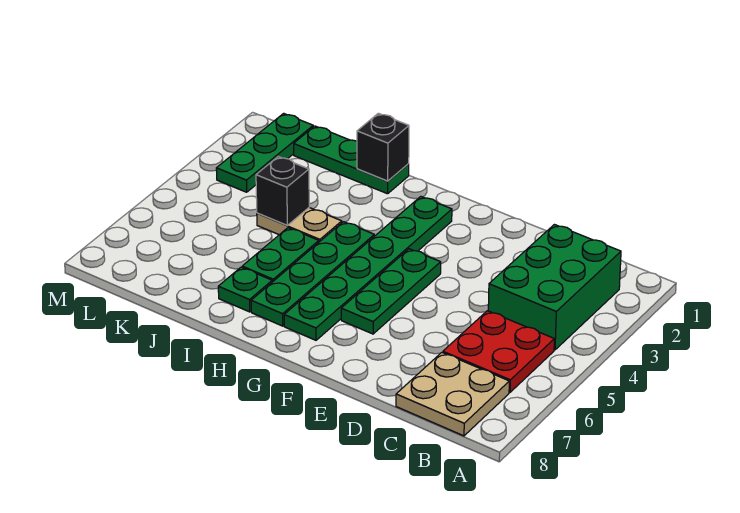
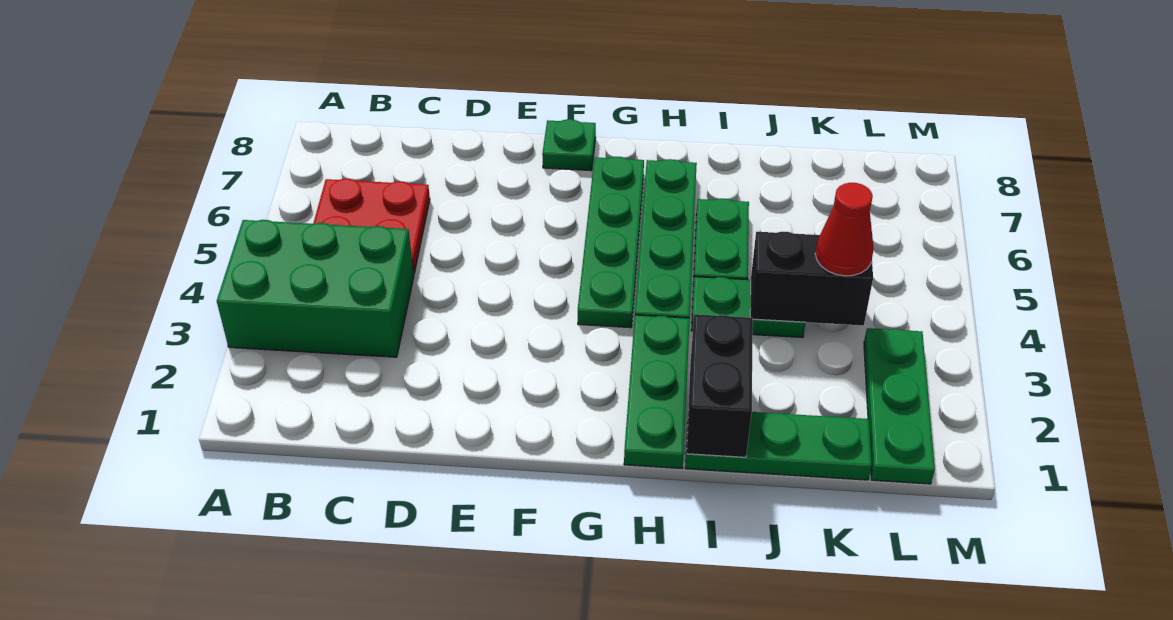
green brick B2:C4 level 1 -> green brick A3:C4 level 1
tan plate B7:C8 level 1 -> none
green plate F4:F6 level 1 -> green plate H1:H3 level 1
green plate G2:G7 level 1 -> green plate G4:G7 level 1
black brick I1 level 2 -> black brick I1:I2 level 2
tan plate I4:J4 level 1 -> green plate I4:J4 level 1
green plate I7 level 1 -> green plate F8 level 1
black brick J4 level 2 -> black brick J4:K4 level 2
none -> red cone K4 level 3

